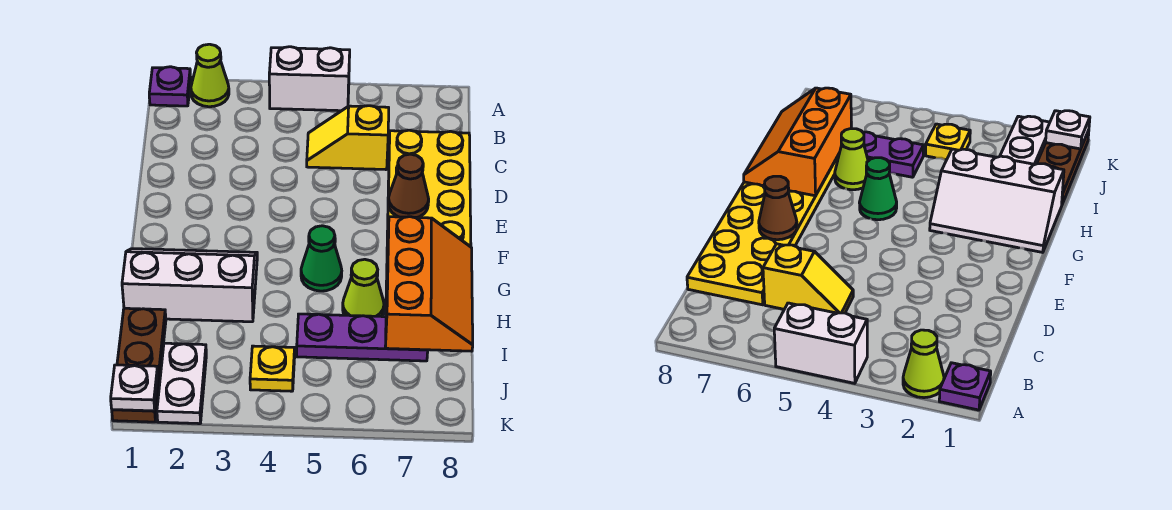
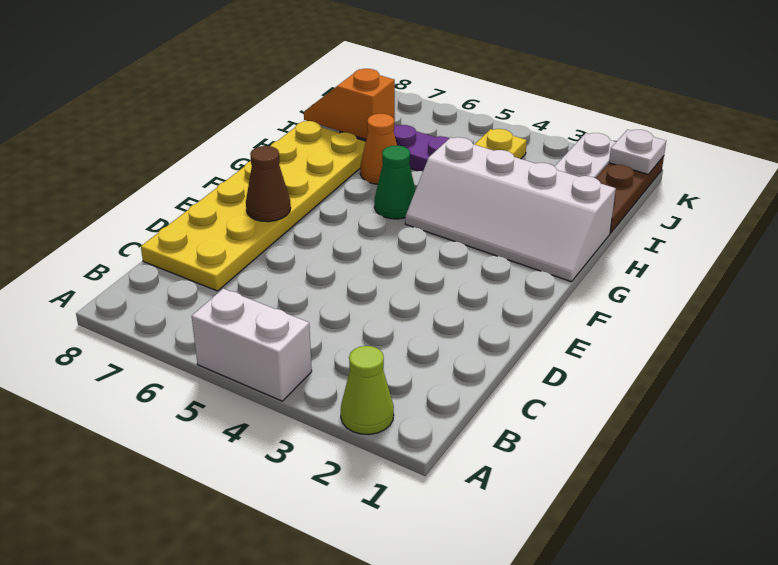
purple plate A1 level 1 -> none
yellow slope C5:C6 level 1 top 6 -> none
white slope G1:H3 level 1 top H -> white slope G1:H4 level 1 top H
orange slope G7:I8 level 2 top 7 -> orange slope I7:I8 level 2 top 7
lime cone H6 level 1 -> orange cone H6 level 1

